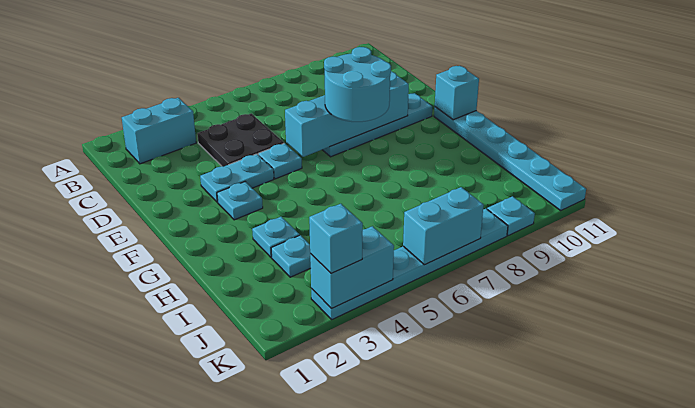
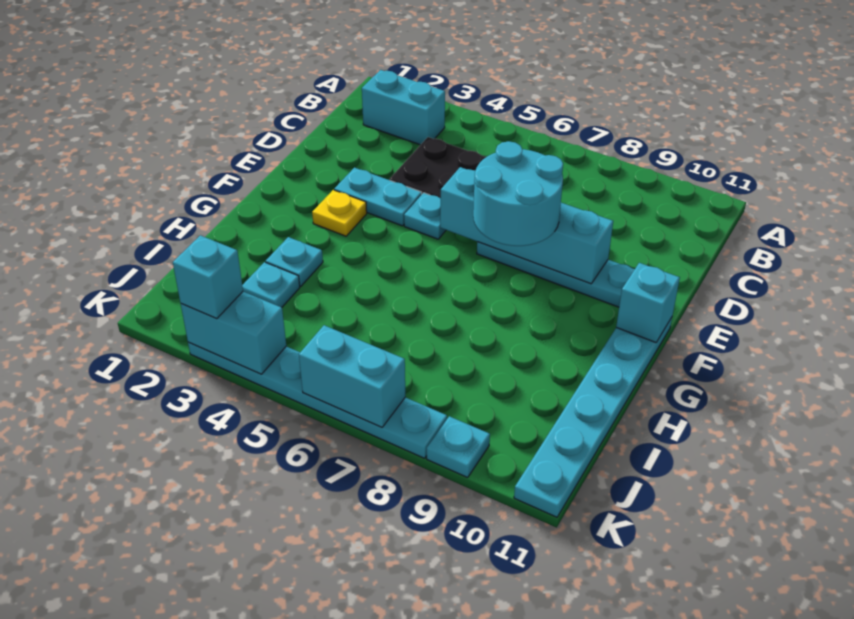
cyan plate F3 level 1 -> yellow plate F3 level 1

